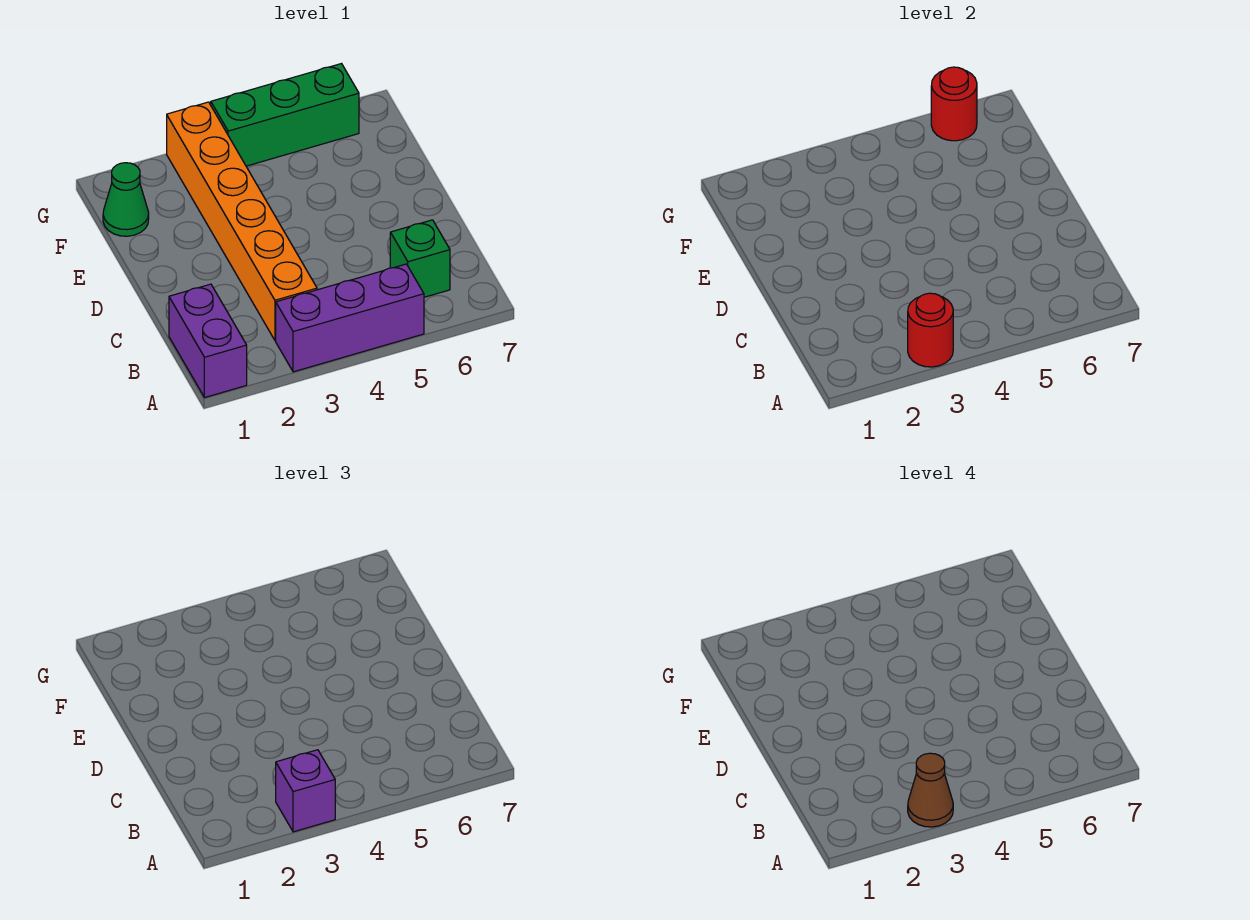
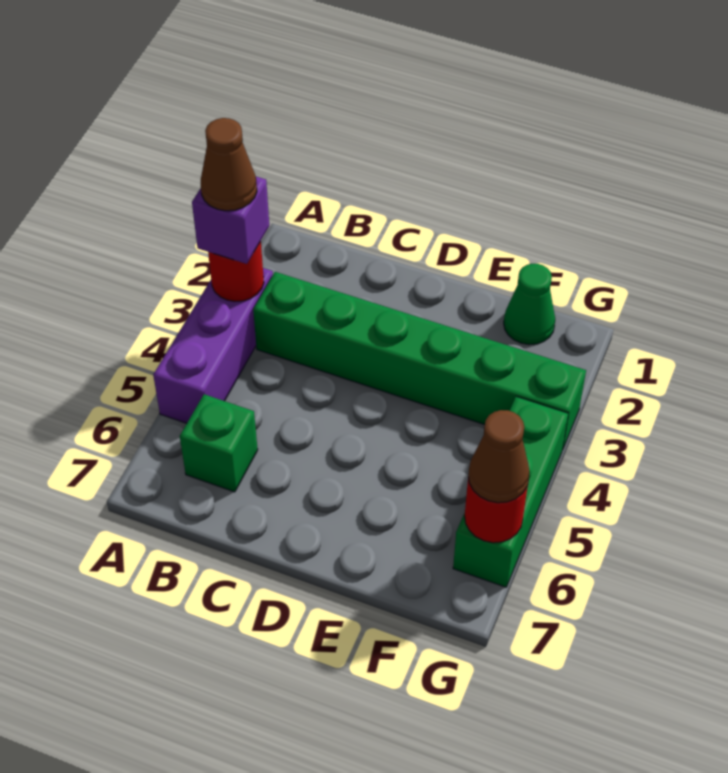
purple brick A1:B1 level 1 -> none
orange brick B3:G3 level 1 -> green brick B3:G3 level 1
none -> brown cone G6 level 3

